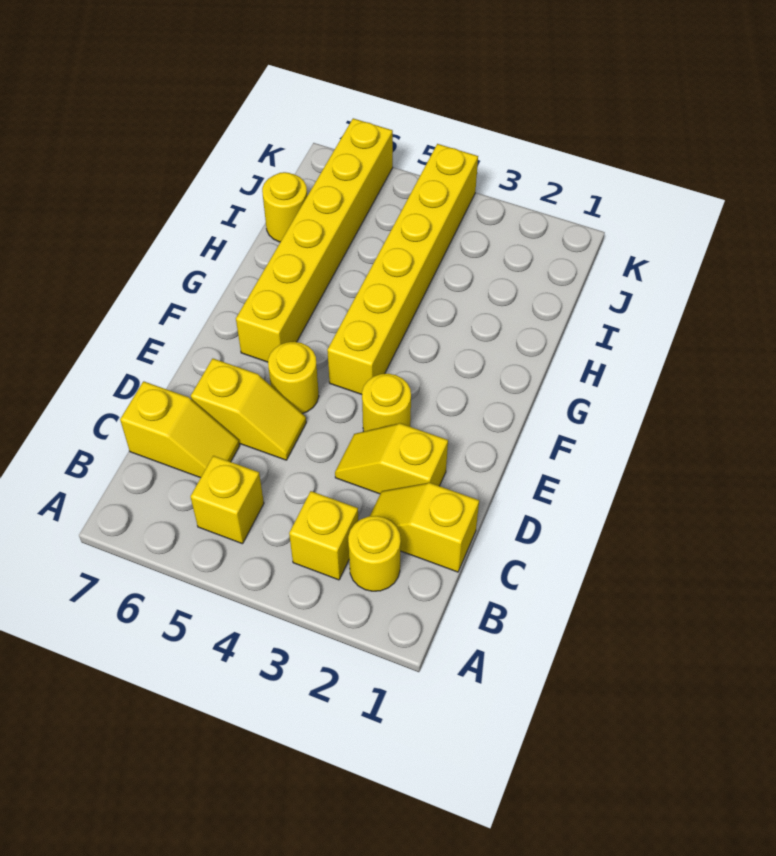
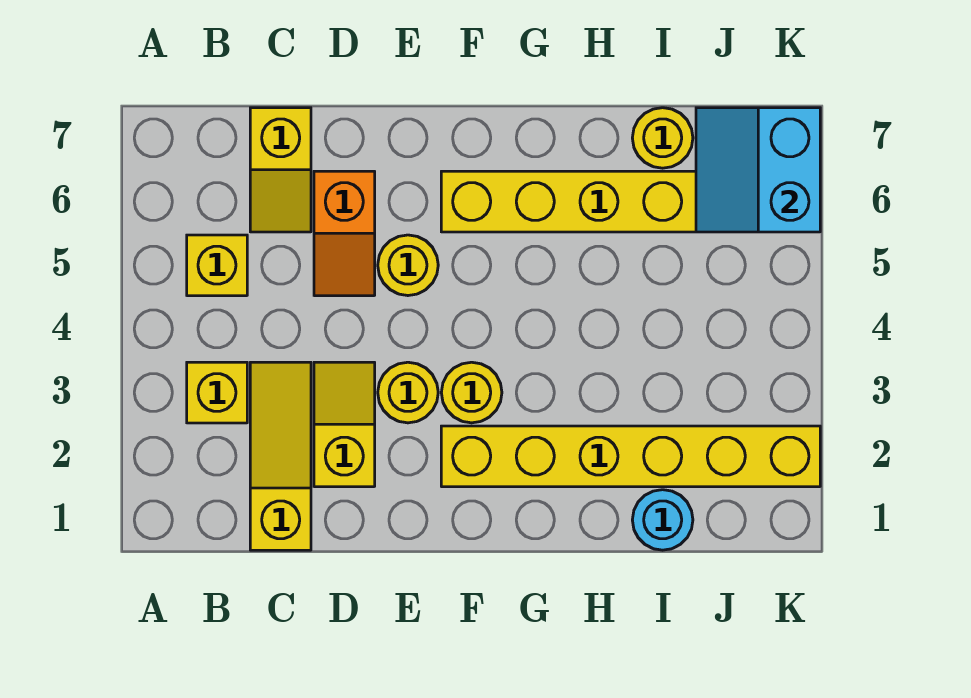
yellow round brick B2 level 1 -> yellow round brick F3 level 1
yellow slope C1:C2 level 1 top 1 -> yellow slope C1:C3 level 1 top 1
yellow slope D5:D6 level 1 top 6 -> orange slope D5:D6 level 1 top 6
yellow brick F4:K4 level 1 -> yellow brick F2:K2 level 1
none -> cyan round brick I1 level 1
none -> cyan slope J6:K7 level 2 top K

